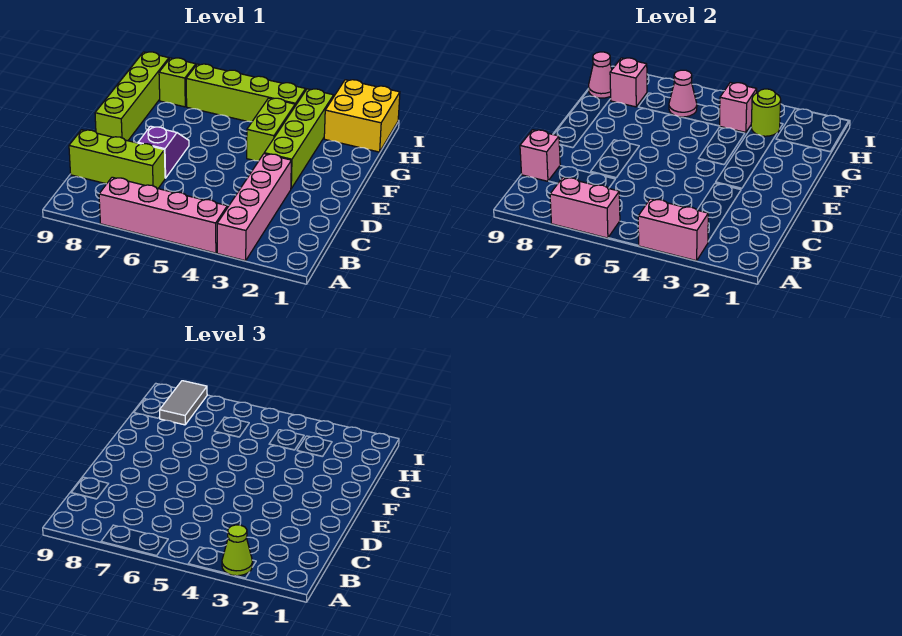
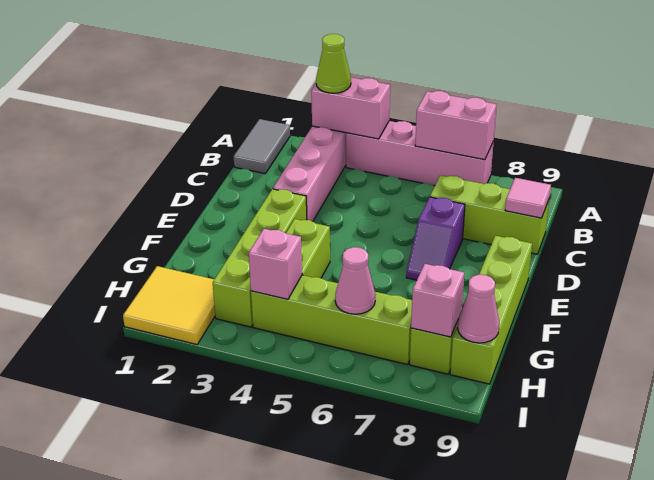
pink brick C9 level 2 -> pink tile C9 level 2
yellow brick H1:I2 level 1 -> yellow tile H1:I2 level 1
lime round brick H3 level 2 -> none
grey tile H8:I8 level 3 -> grey tile A1:B1 level 1

